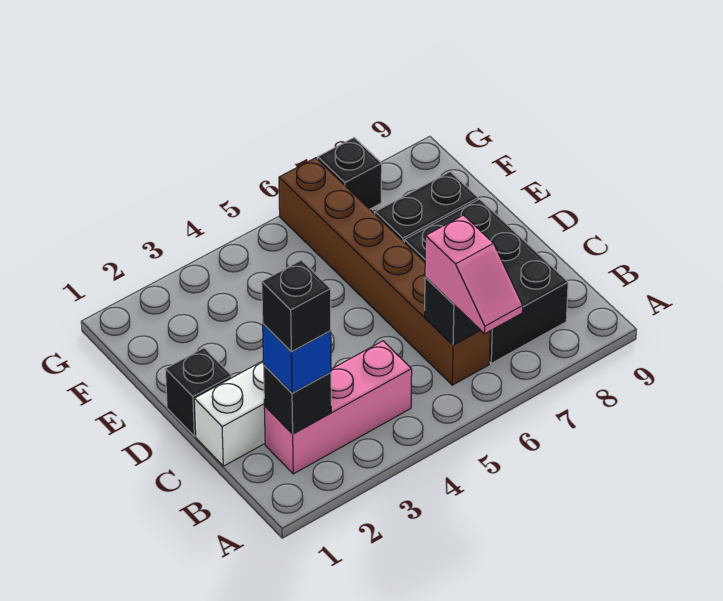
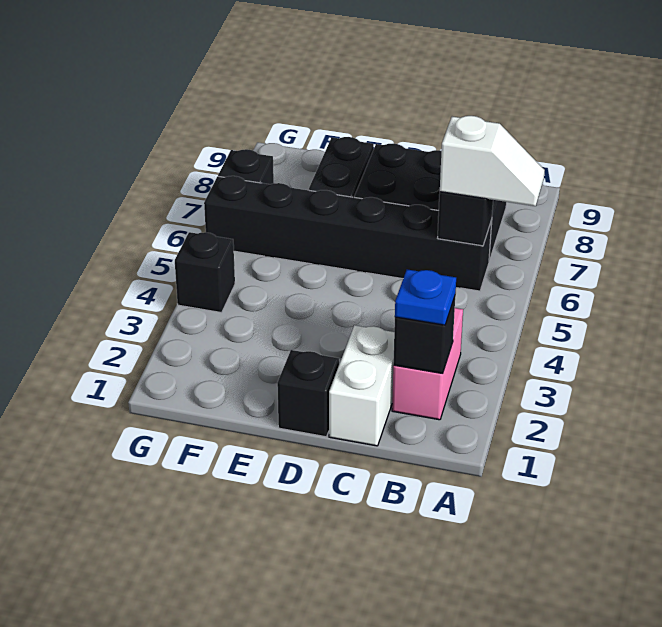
pink slope A6:B6 level 3 top B -> white slope A6:B6 level 3 top B
pink brick B2:B4 level 1 -> pink brick B2:B3 level 1
blue brick B2 level 3 -> blue plate B2 level 3
black brick B2 level 4 -> black brick G4 level 1
brown brick B6:G6 level 1 -> black brick B6:G6 level 1

